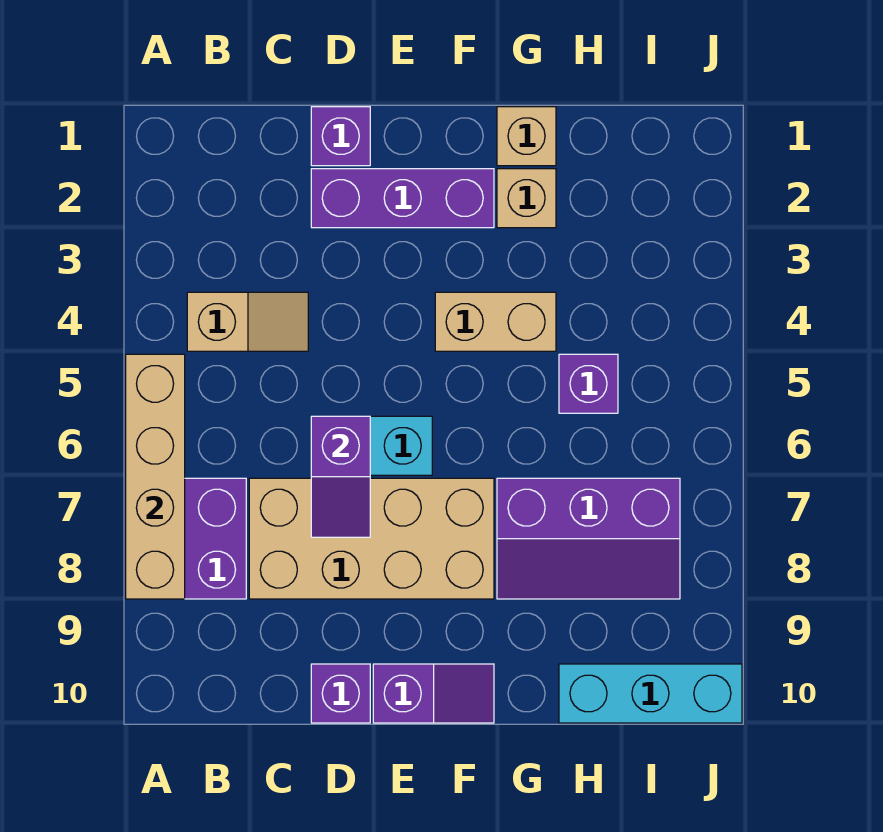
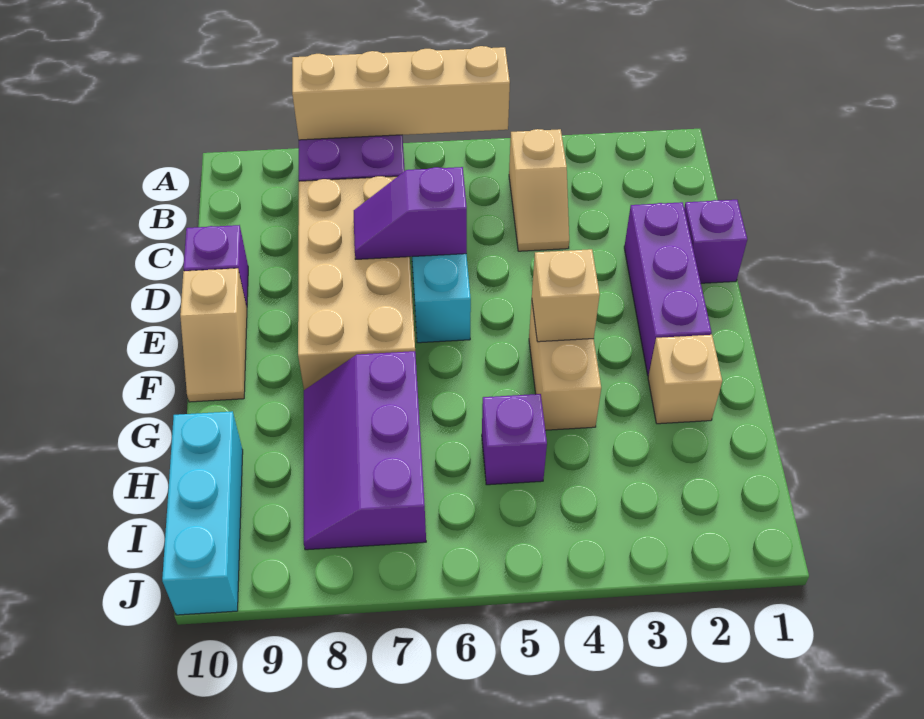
purple slope E10:F10 level 1 top E -> tan slope E10:F10 level 1 top E
tan brick G1 level 1 -> tan brick F4 level 2

